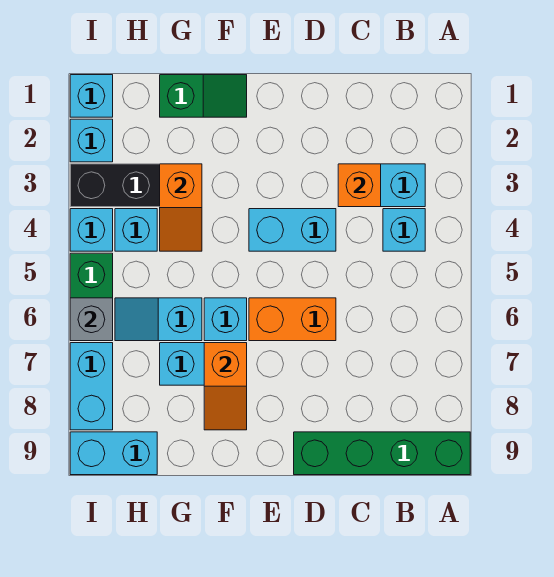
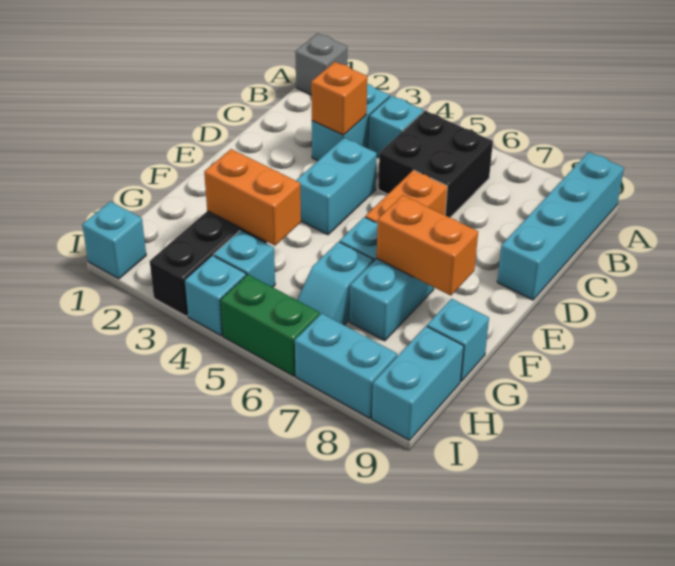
green brick A9:D9 level 1 -> cyan brick A9:D9 level 1
none -> black brick B5:C6 level 1
green slope F1:G1 level 1 top G -> none
orange slope F7:F8 level 2 top 7 -> orange brick F7:F8 level 2
orange slope G3:G4 level 2 top 3 -> orange brick G3:G4 level 2
cyan brick I2 level 1 -> cyan brick G9 level 1
grey brick I6 level 2 -> grey brick A1 level 1

